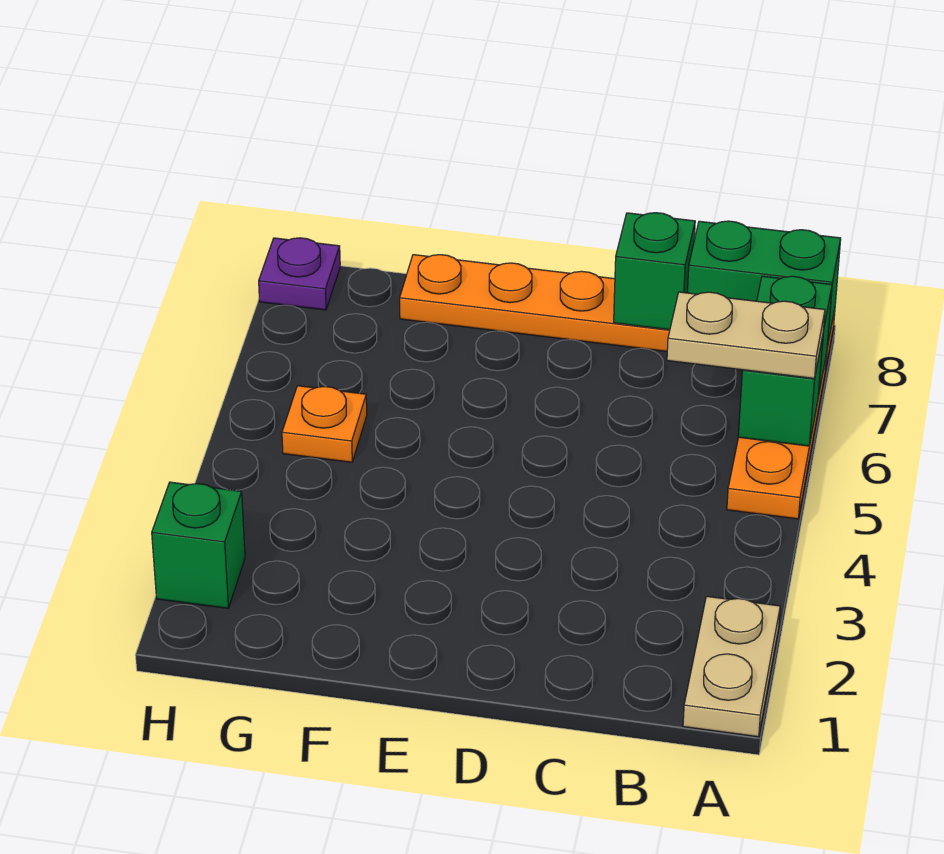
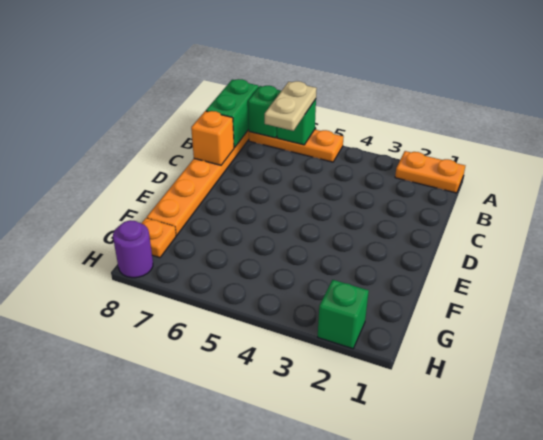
tan plate A1:A2 level 1 -> orange plate A1:A2 level 1
green brick C8 level 2 -> orange brick C8 level 2
orange plate G5 level 1 -> orange plate G8 level 1
purple plate H8 level 1 -> purple round brick H8 level 1

